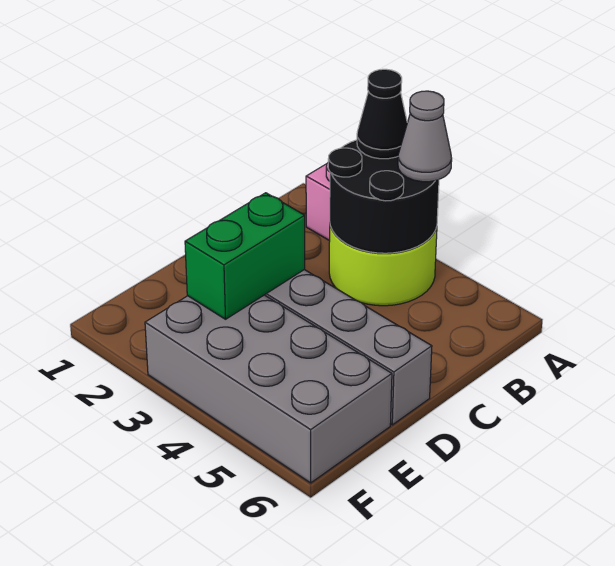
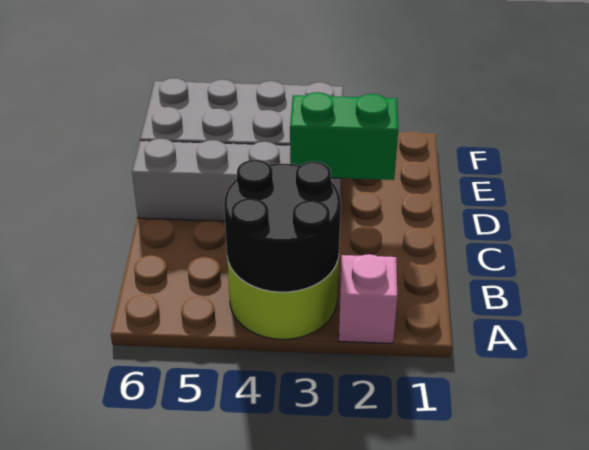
black cone A3 level 3 -> none
grey cone A4 level 3 -> none
green brick D3:E3 level 2 -> green brick D2:D3 level 2

